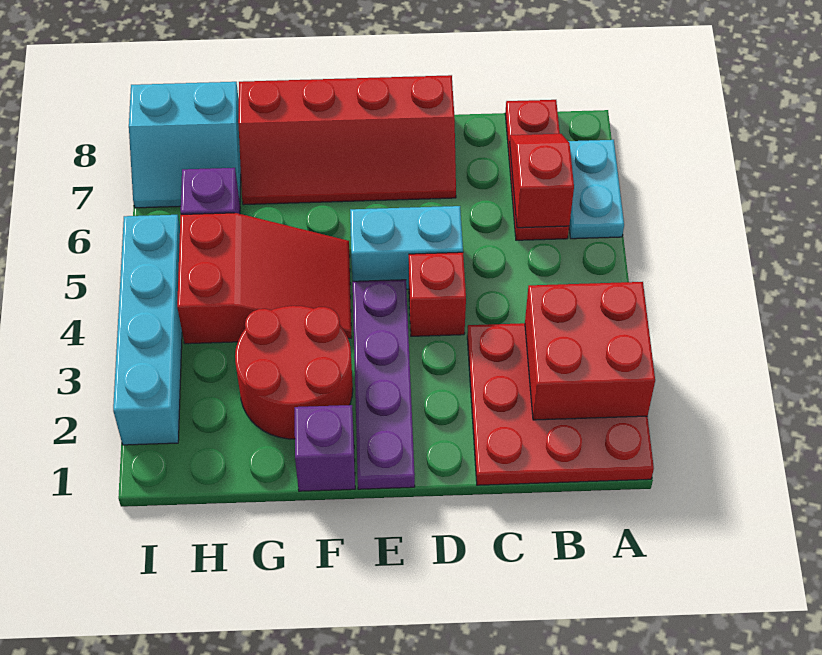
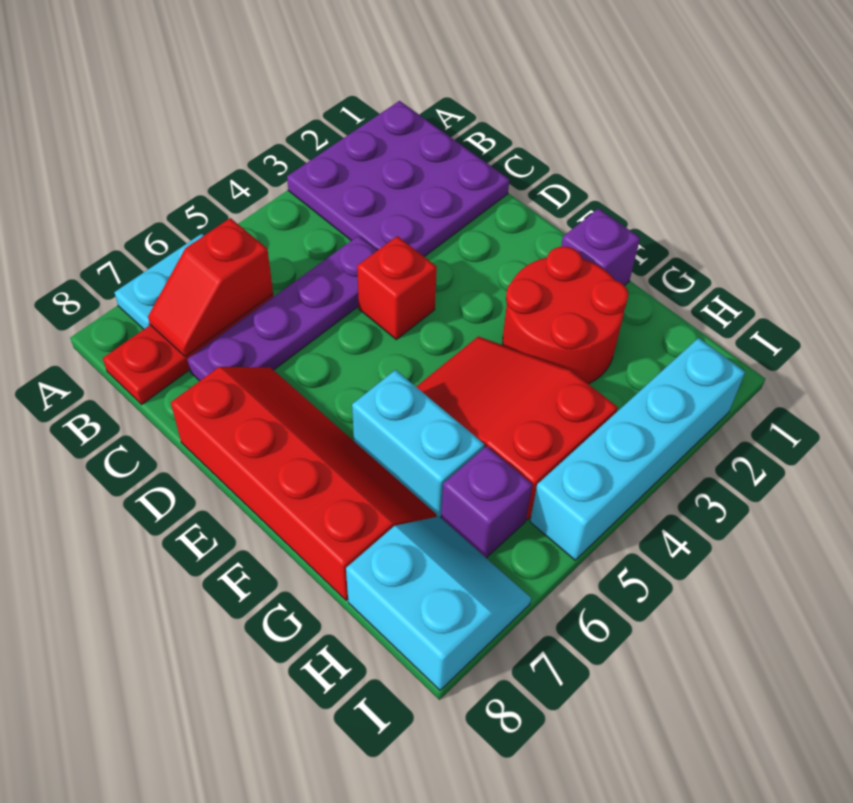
red plate A1:C3 level 1 -> purple plate A1:C3 level 1
red brick A2:B3 level 2 -> none
cyan brick D5:E5 level 1 -> cyan brick F6:G6 level 1
purple plate E1:E4 level 1 -> purple plate C4:C7 level 1

